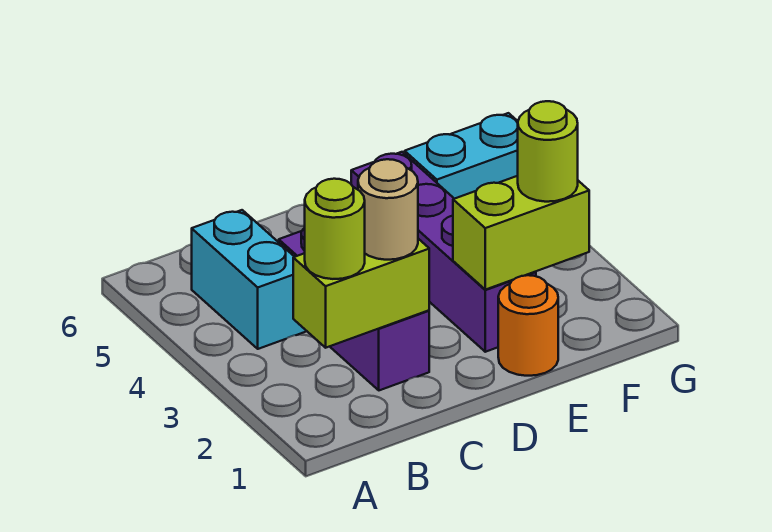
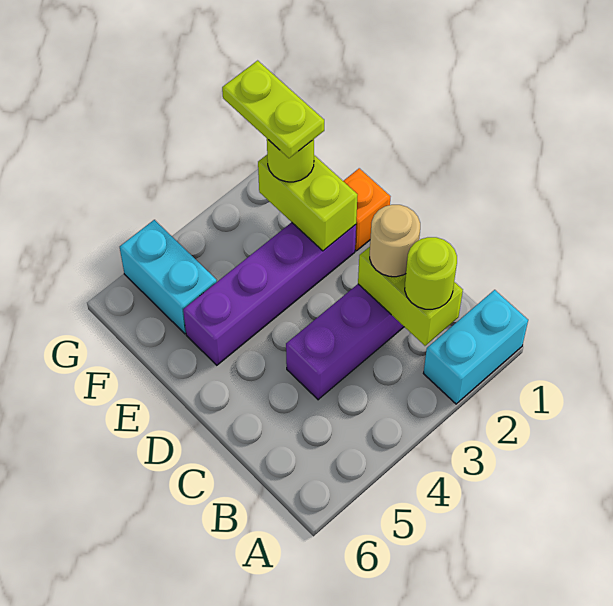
cyan brick B4:B5 level 1 -> cyan brick A1:A2 level 1
orange round brick E1 level 1 -> orange brick E1 level 1
none -> lime plate F2:G2 level 4

